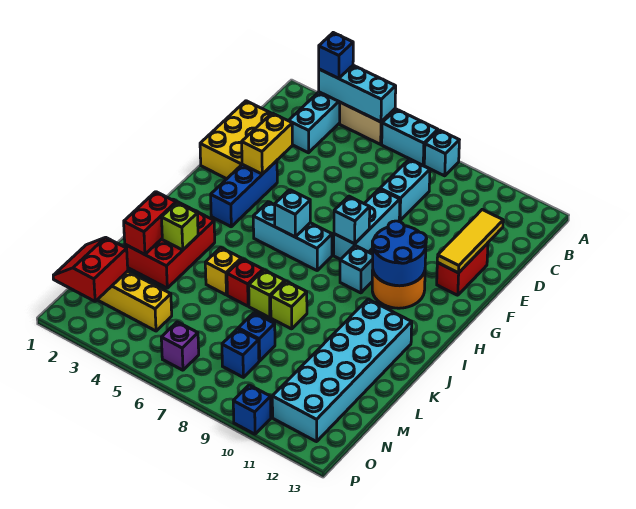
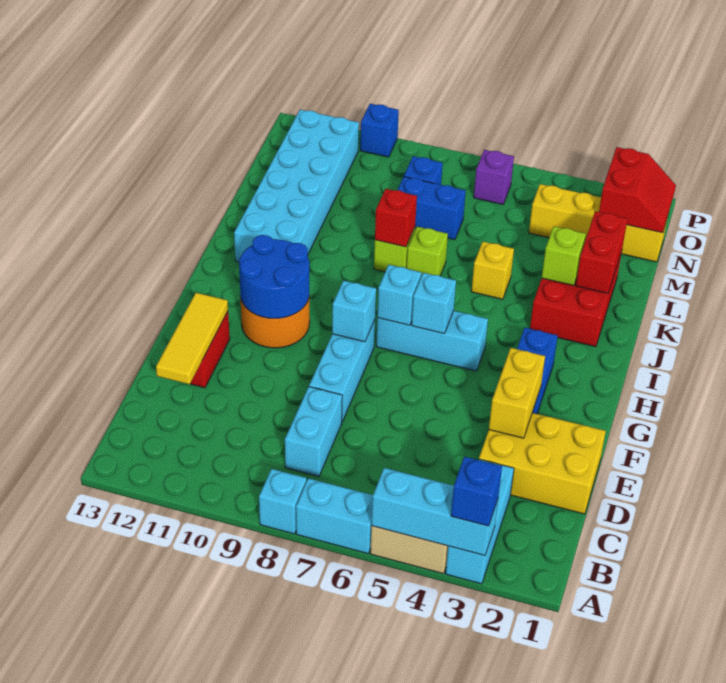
yellow brick D1:F2 level 1 -> yellow brick D1:E3 level 1
cyan brick H9 level 1 -> cyan brick H7 level 2
red brick K6 level 1 -> red brick K8 level 2
blue brick M8 level 1 -> blue brick M7:M8 level 1

